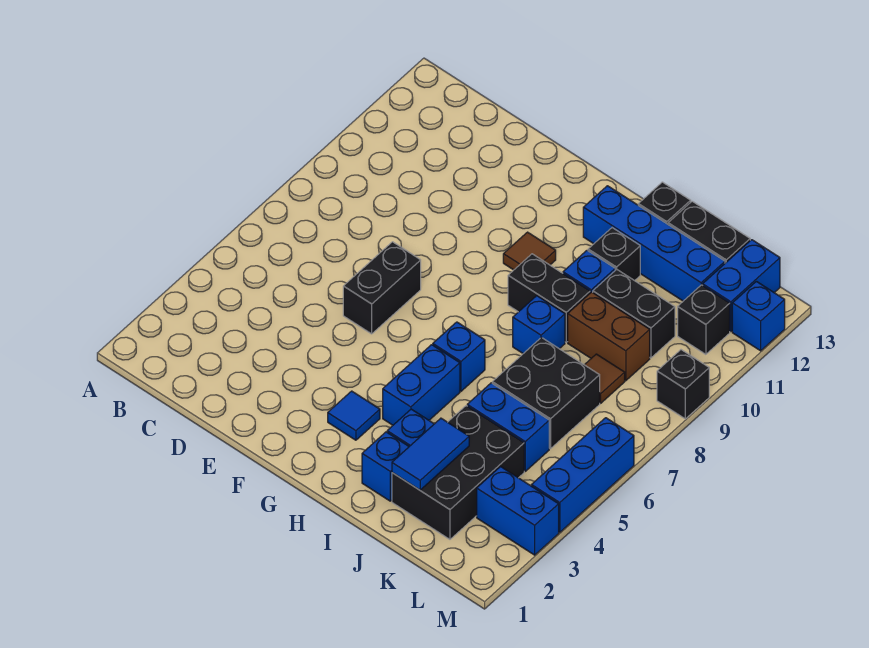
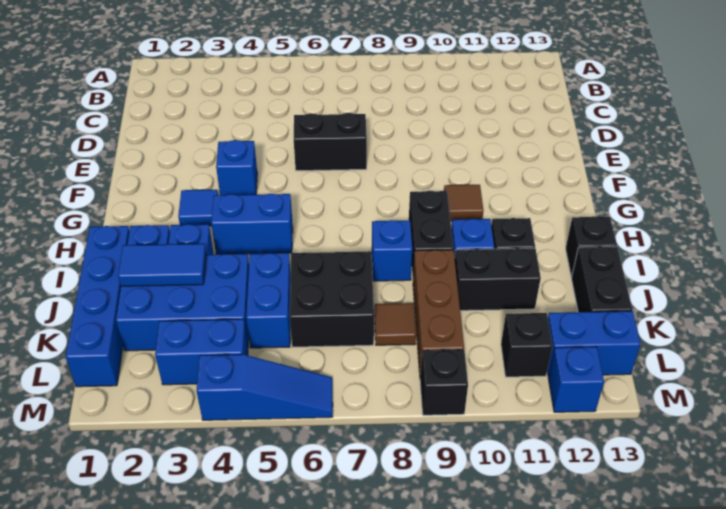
blue brick H6 level 1 -> blue brick F4 level 1
blue brick H12:K12 level 1 -> blue brick I1:L1 level 1
black brick J2:K4 level 1 -> blue brick J2:K4 level 1
brown brick J9:K9 level 1 -> brown brick J9:L9 level 1
black brick J10:K10 level 1 -> black brick J10:J11 level 1
blue brick L3:M3 level 1 -> blue brick L3:L4 level 1
blue brick M4:M6 level 1 -> blue slope M4:M6 level 1 top 4

